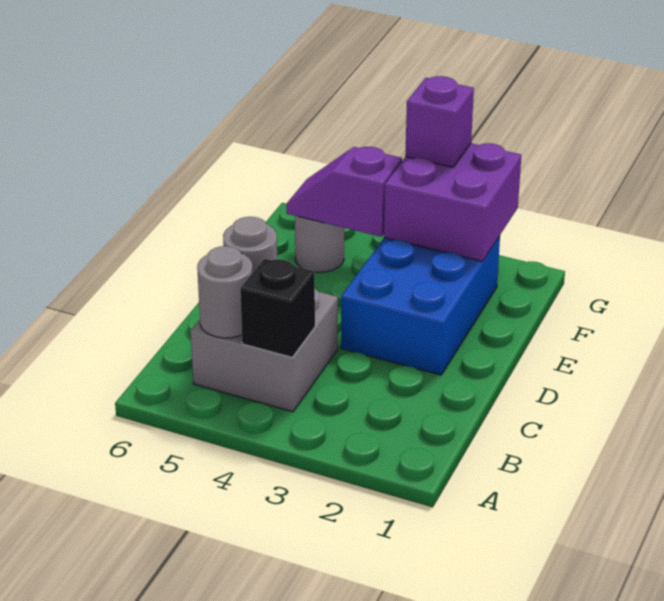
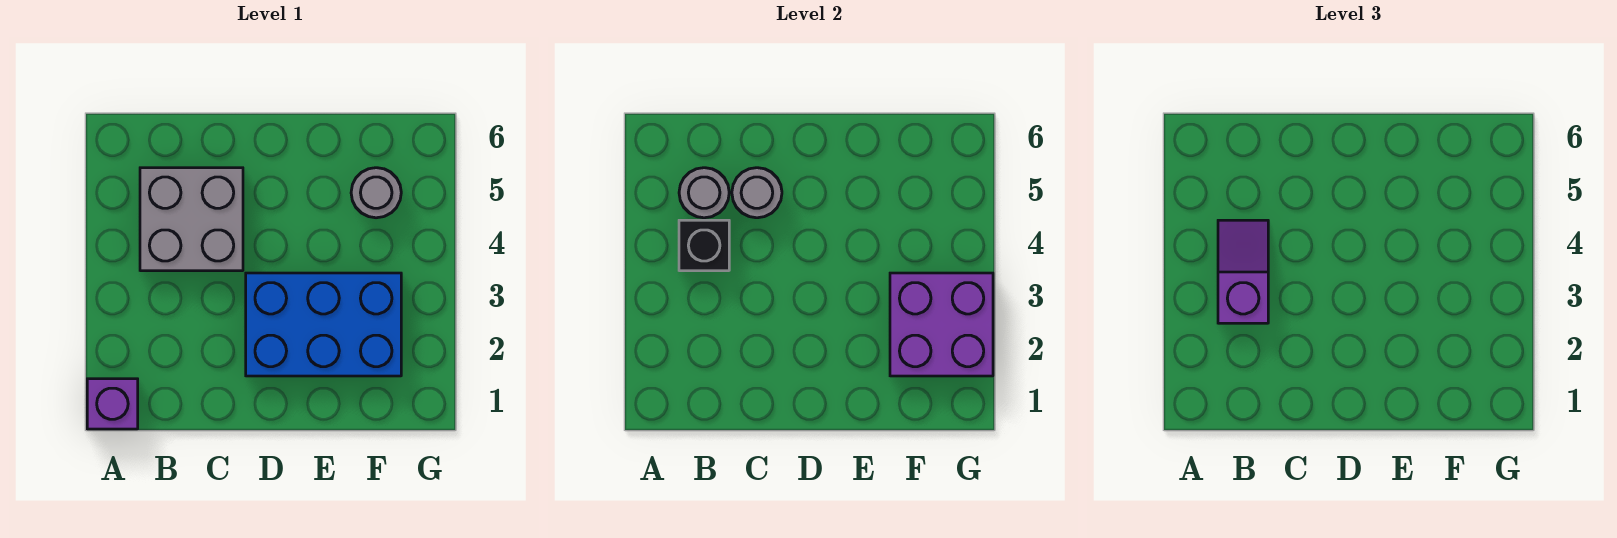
purple slope F4:F5 level 2 top 4 -> purple slope B3:B4 level 3 top 3
purple brick G3 level 3 -> purple brick A1 level 1

